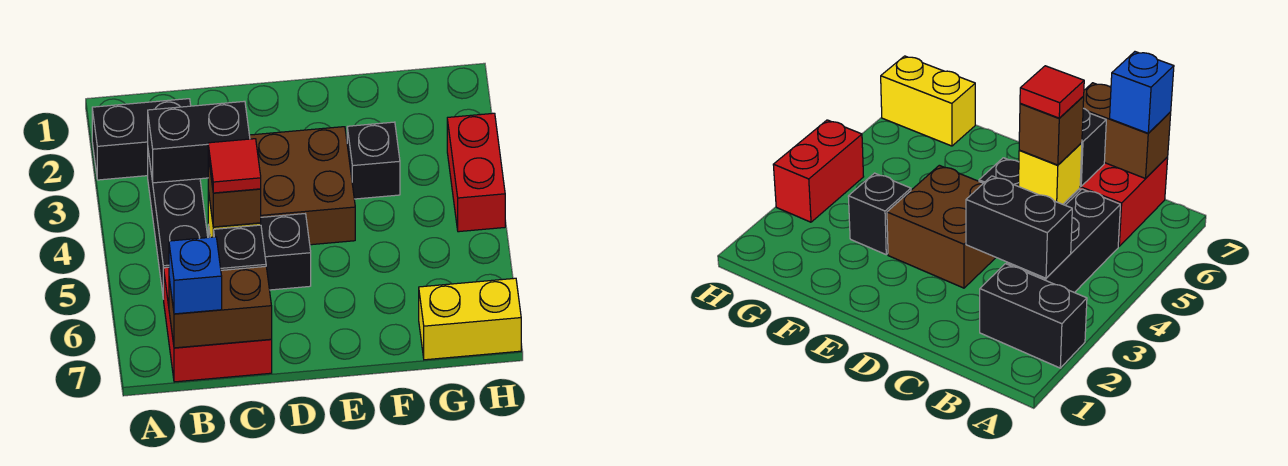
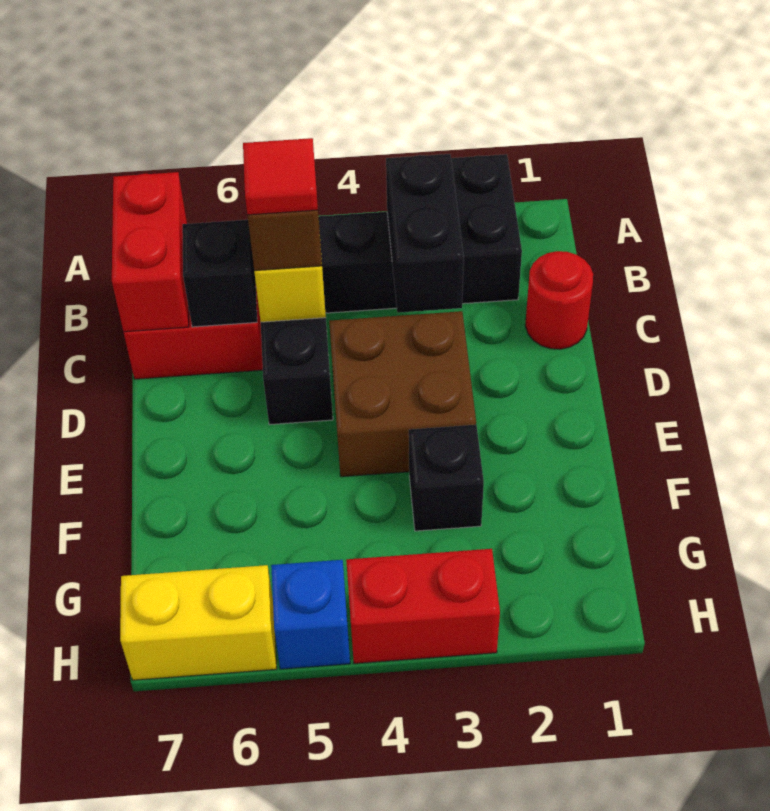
brown brick B7:C7 level 2 -> red brick B7:C7 level 2
blue brick B7 level 3 -> blue brick H5 level 1
none -> red round brick C1 level 1
yellow brick G7:H7 level 1 -> yellow brick H6:H7 level 1

